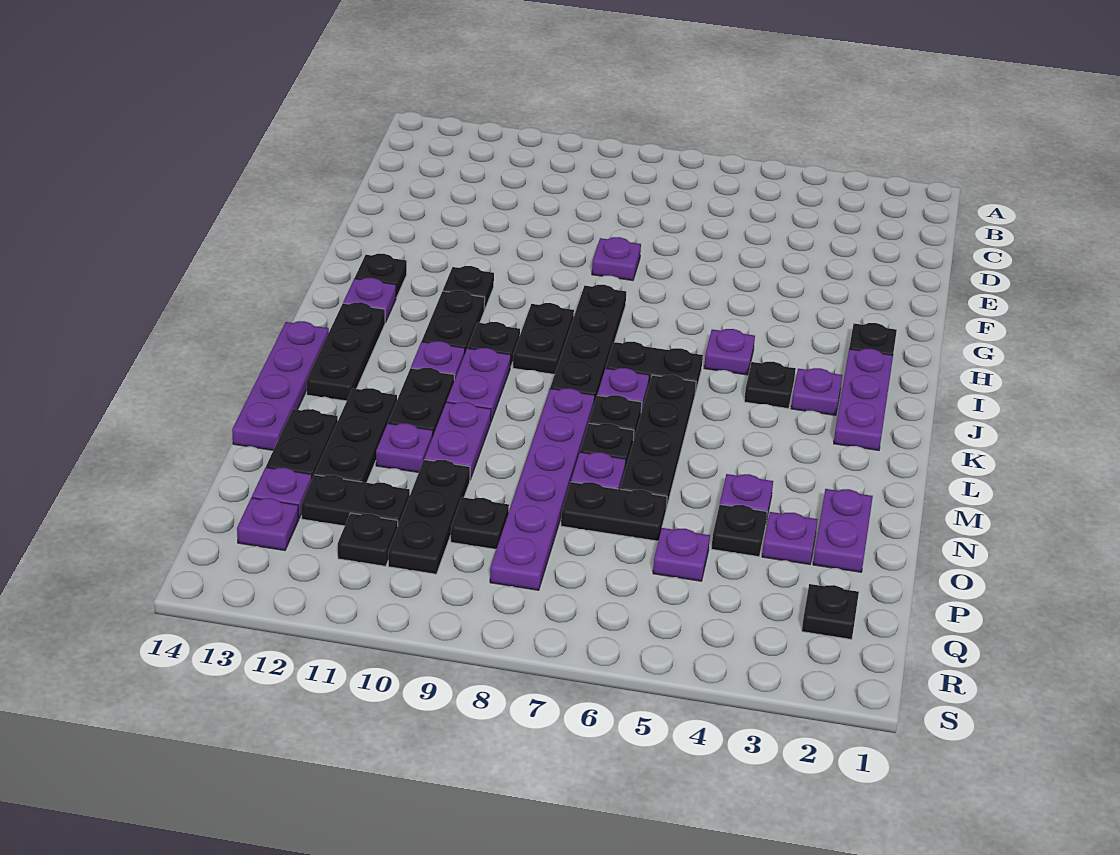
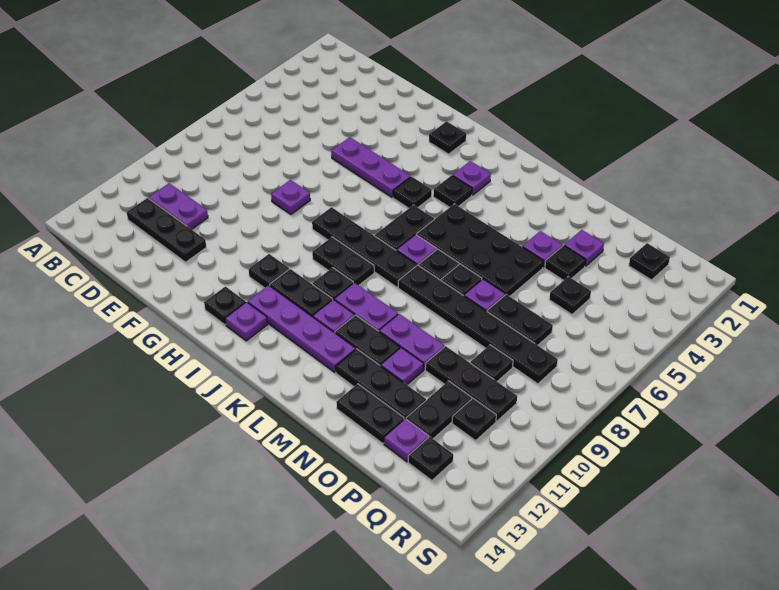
purple plate I2:K2 level 1 -> purple plate F5:H5 level 1
purple plate I5 level 1 -> black plate I5 level 1
black plate J13:L13 level 1 -> black plate C12:E12 level 1
black plate K6:N6 level 1 -> black plate K5:N6 level 1
purple plate K14:N14 level 1 -> purple plate I12:L12 level 1
purple plate L8:Q8 level 1 -> black plate L8:Q8 level 1
purple plate N2:O2 level 1 -> purple plate C11:D11 level 1
black plate O6:O7 level 1 -> black plate O7:P7 level 1
purple plate P5 level 1 -> black plate P5 level 1
purple plate Q13 level 1 -> black plate Q13 level 1

